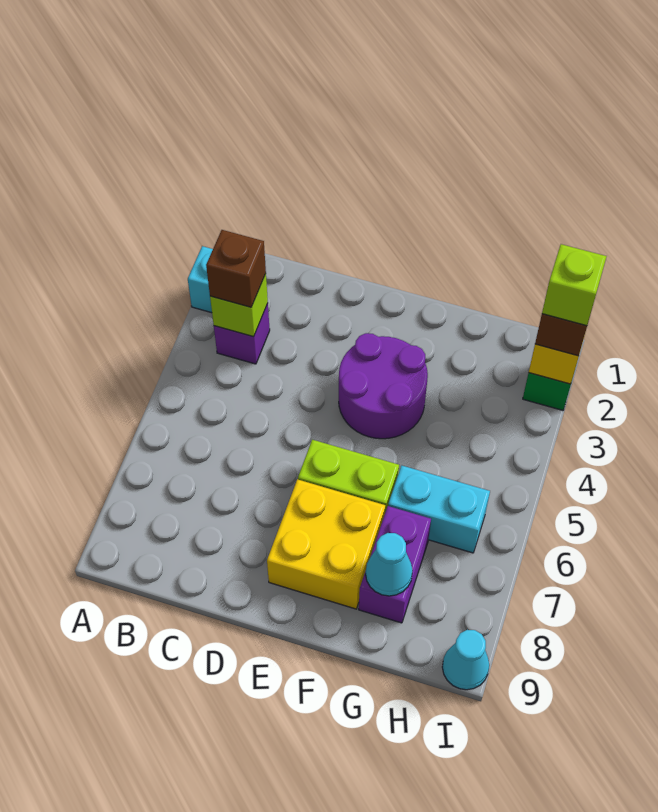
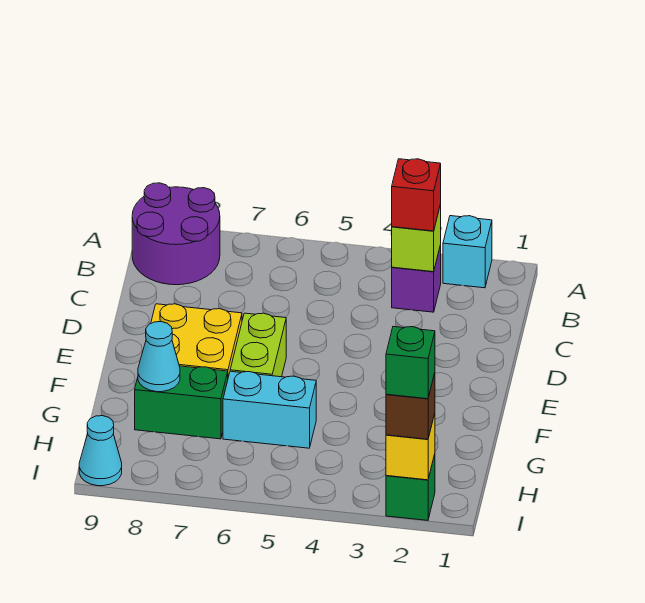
brown brick B3 level 3 -> red brick B3 level 3
purple round brick E3:F4 level 1 -> purple round brick A8:B9 level 1
cyan brick G6:H6 level 1 -> cyan brick G5:G6 level 1
purple brick G7:G8 level 1 -> green brick G7:G8 level 1
lime brick I2 level 4 -> green brick I2 level 4

